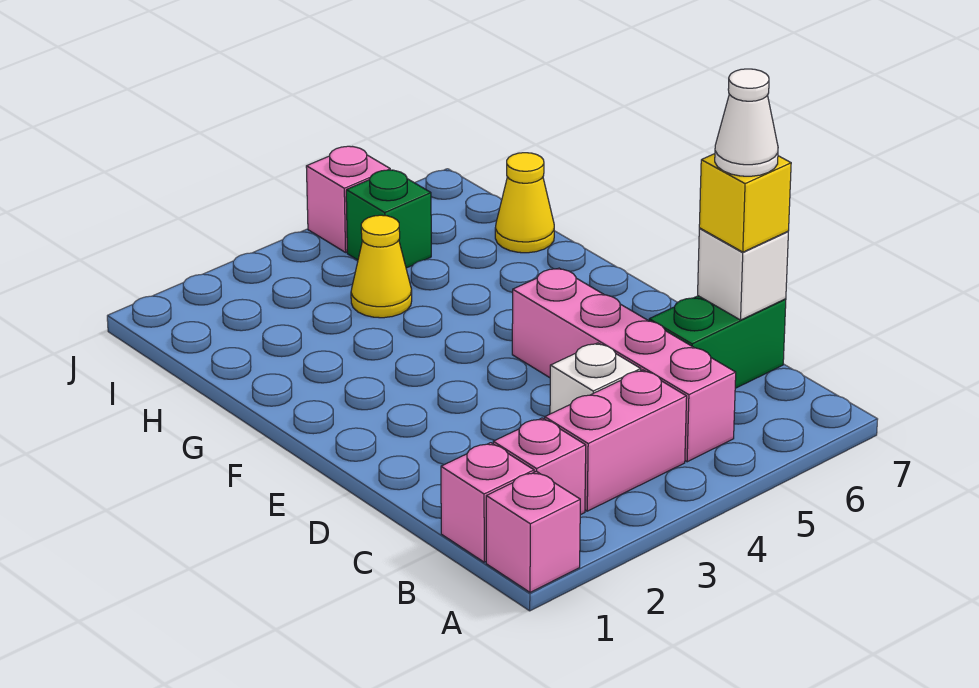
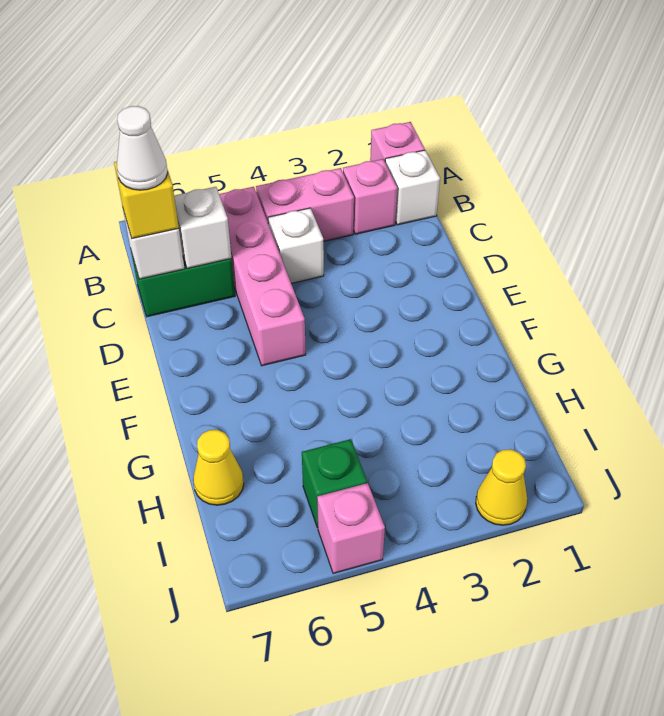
pink brick B1 level 1 -> white brick B1 level 1
none -> white brick C6 level 2
yellow cone H4 level 1 -> yellow cone J2 level 1

